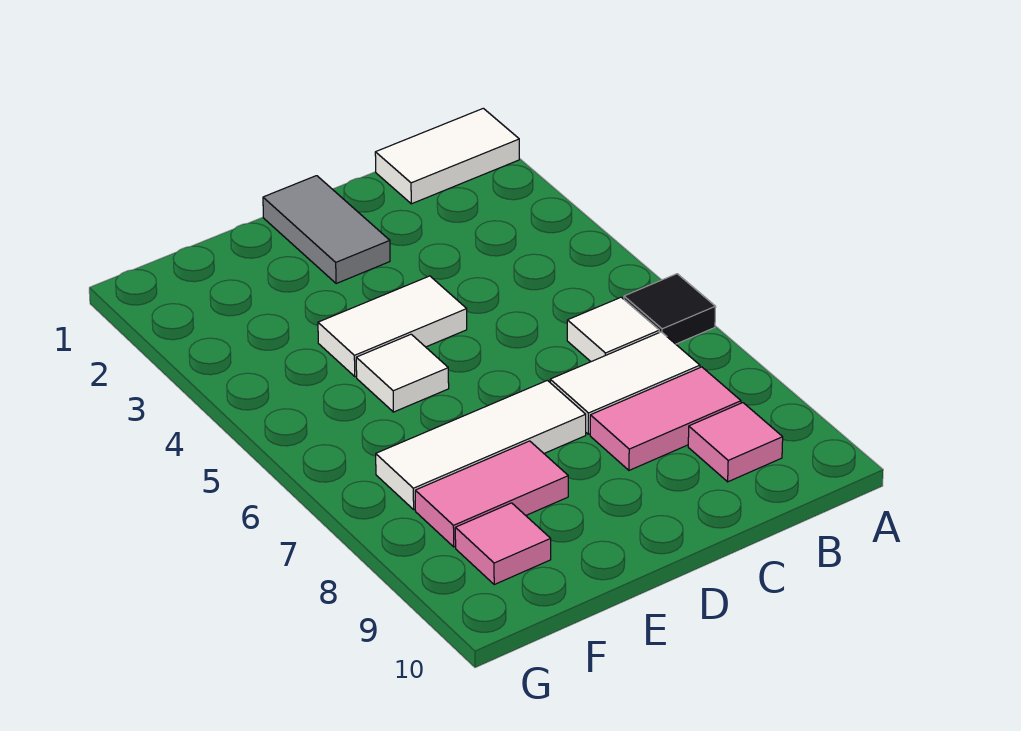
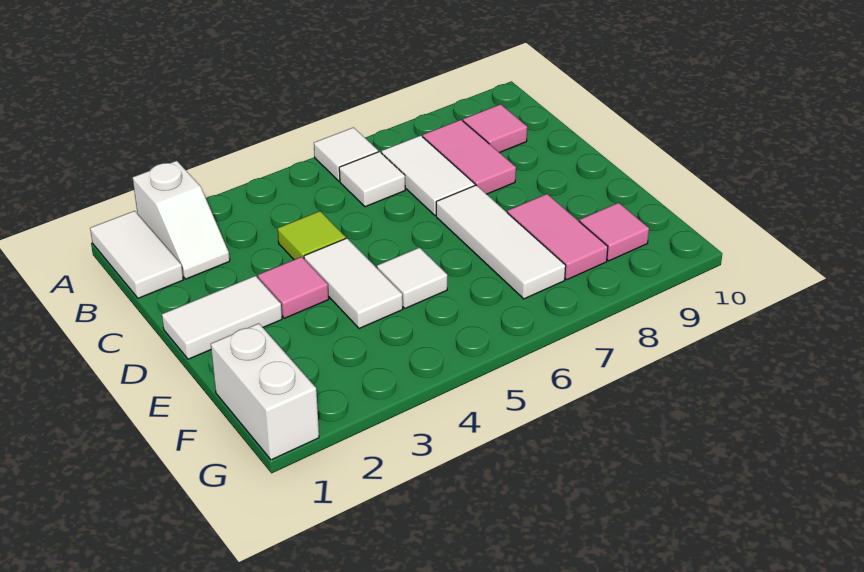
none -> white slope A2:B2 level 1 top A
black tile A6 level 1 -> white tile A6 level 1
none -> lime tile C4 level 1
grey tile D1:D2 level 1 -> white tile D1:D2 level 1
none -> pink tile D3 level 1
none -> white brick F1:G1 level 1

